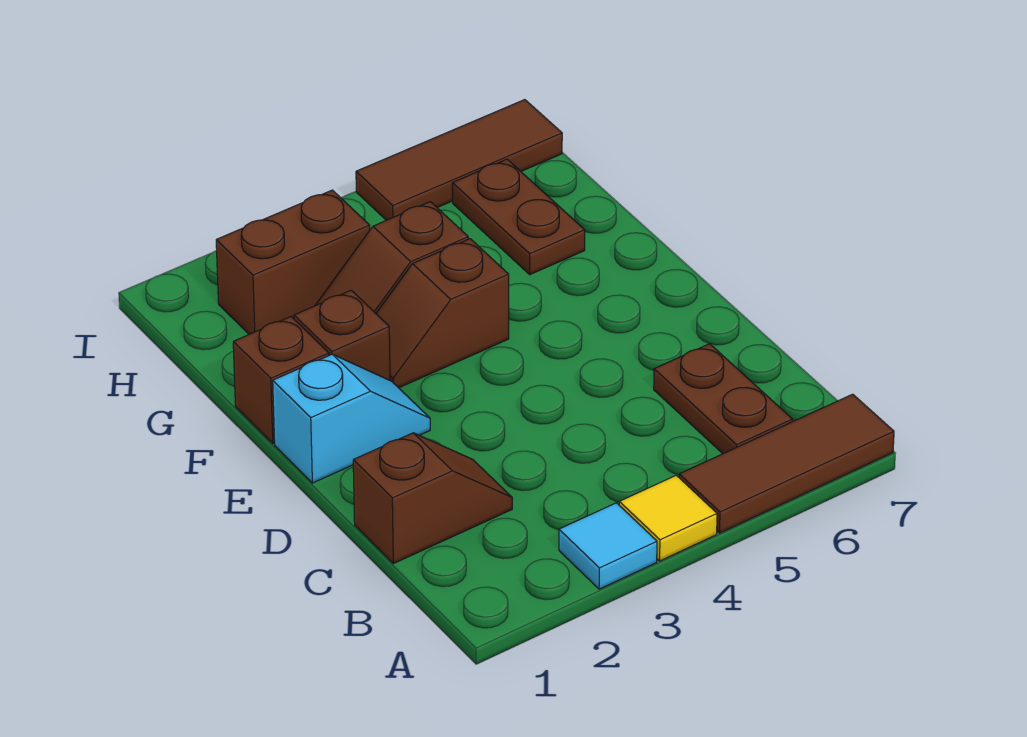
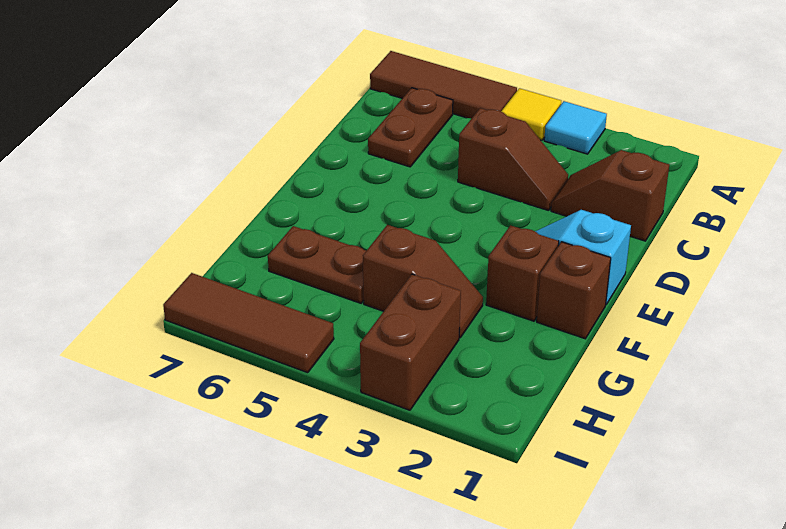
brown slope F3:F4 level 1 top 4 -> brown slope C3:C4 level 1 top 4
brown plate G6:H6 level 1 -> brown plate G5:G6 level 1
brown brick H2:H3 level 1 -> brown brick H3:I3 level 1

